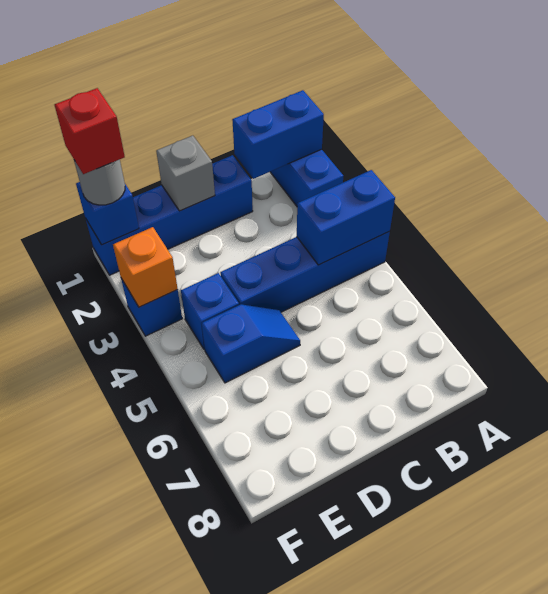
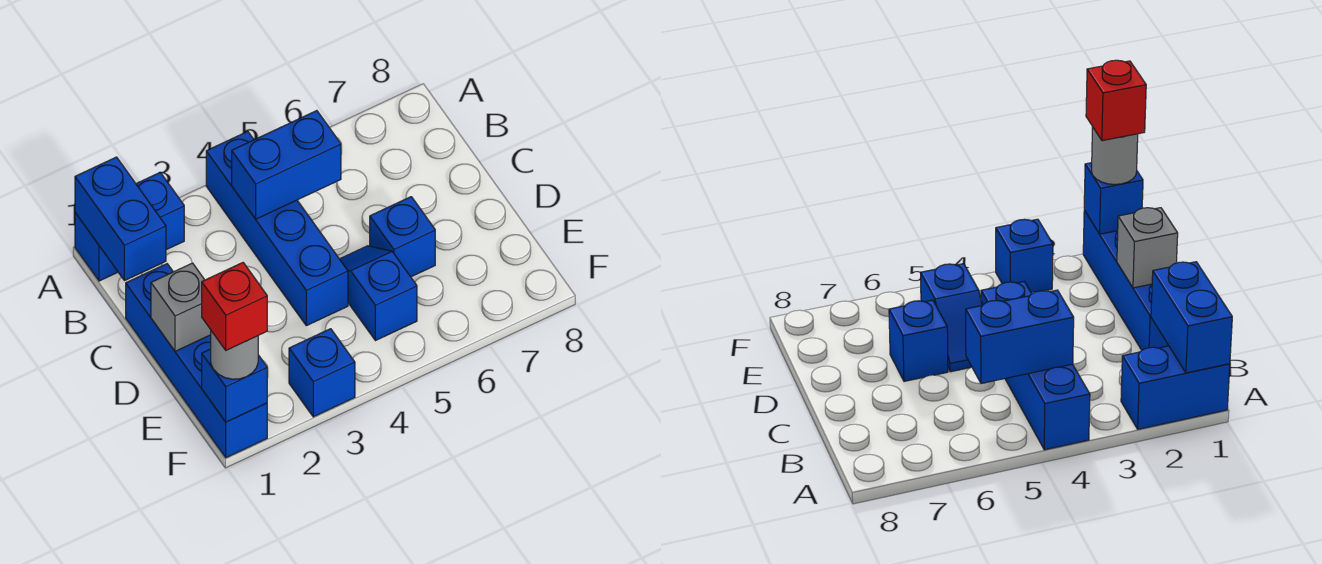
blue brick A4:B4 level 2 -> blue brick B4:B5 level 2
blue brick E4 level 1 -> blue brick D6 level 1
orange brick F3 level 2 -> none

